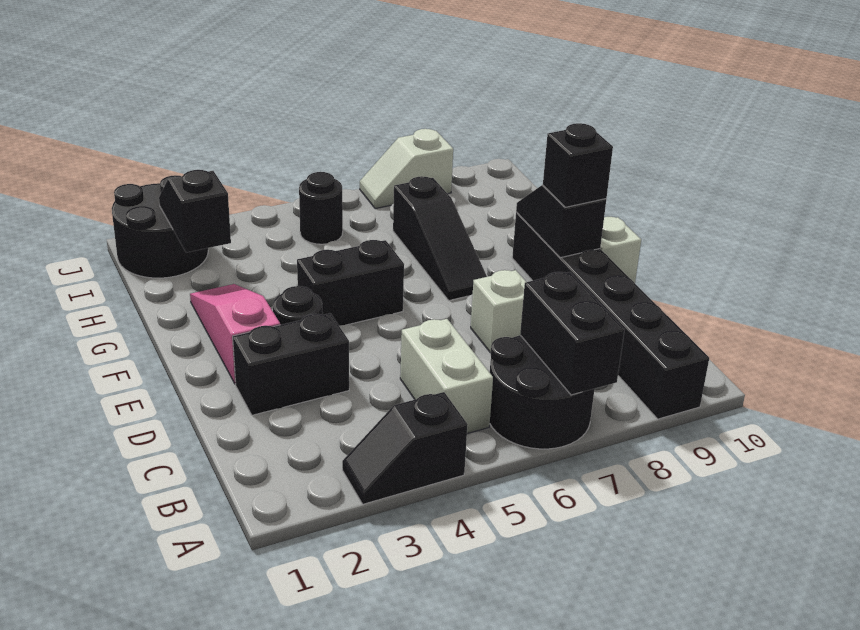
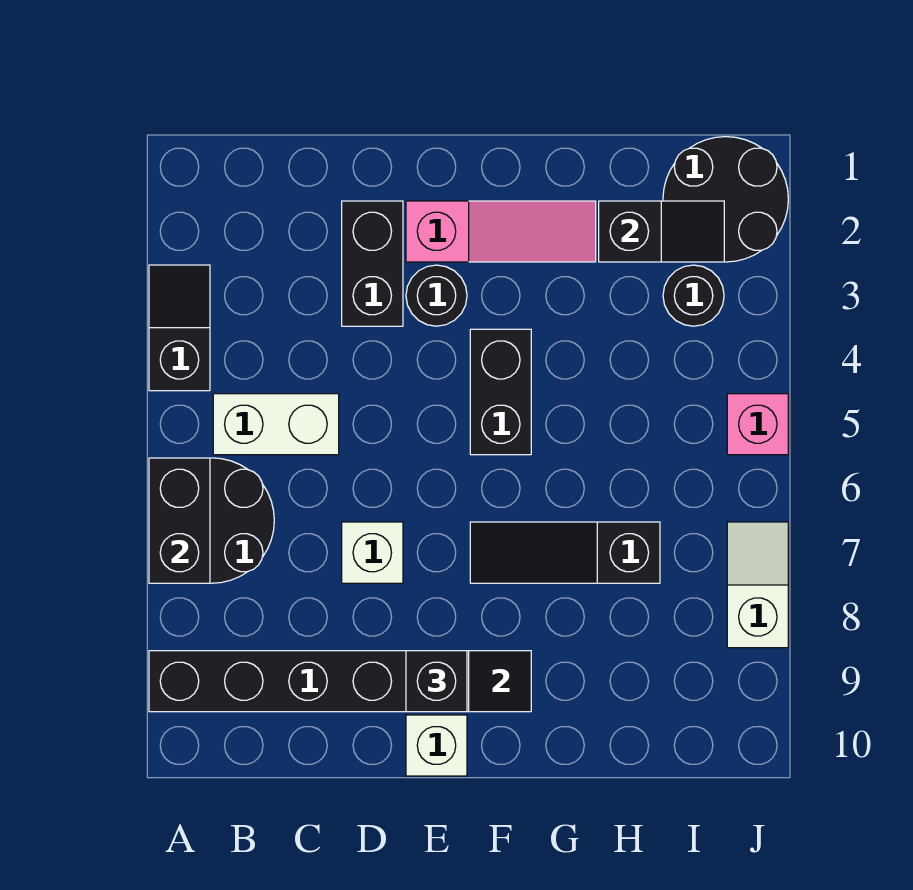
black brick A7:B7 level 2 -> black brick A6:A7 level 2
black round brick I5 level 1 -> black round brick I3 level 1
none -> pink brick J5 level 1

